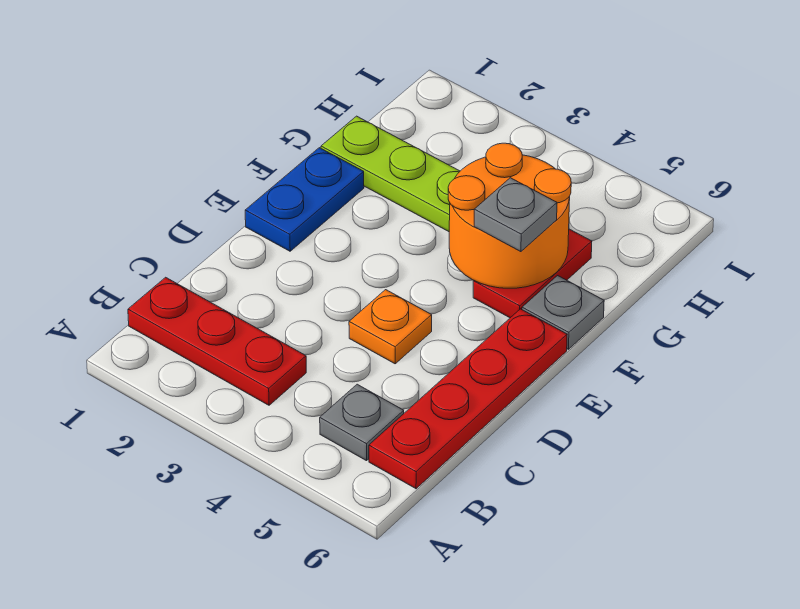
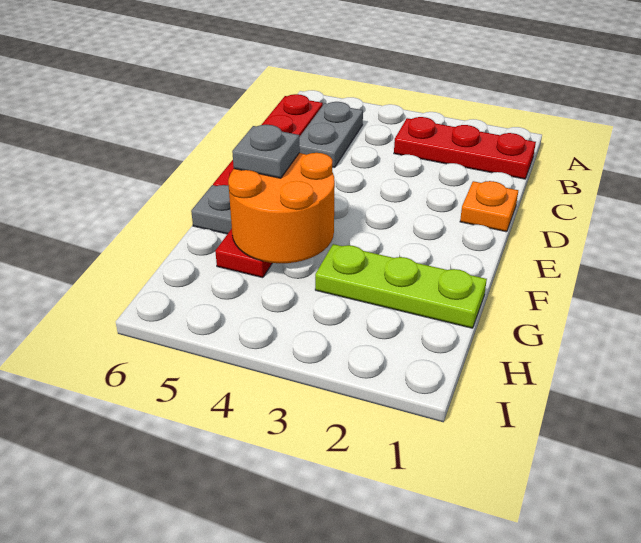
grey plate B5 level 1 -> grey plate B5:C5 level 1
orange plate D4 level 1 -> orange plate D1 level 1
blue plate E1:F1 level 1 -> none

